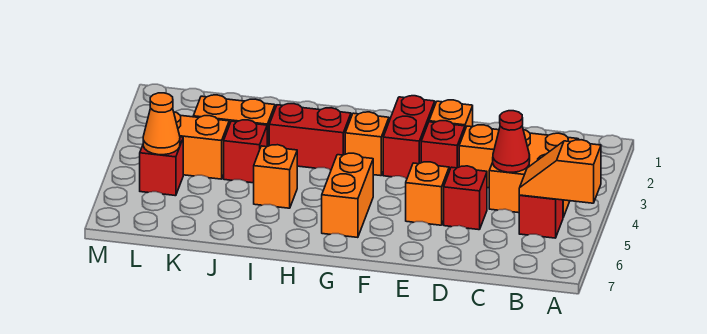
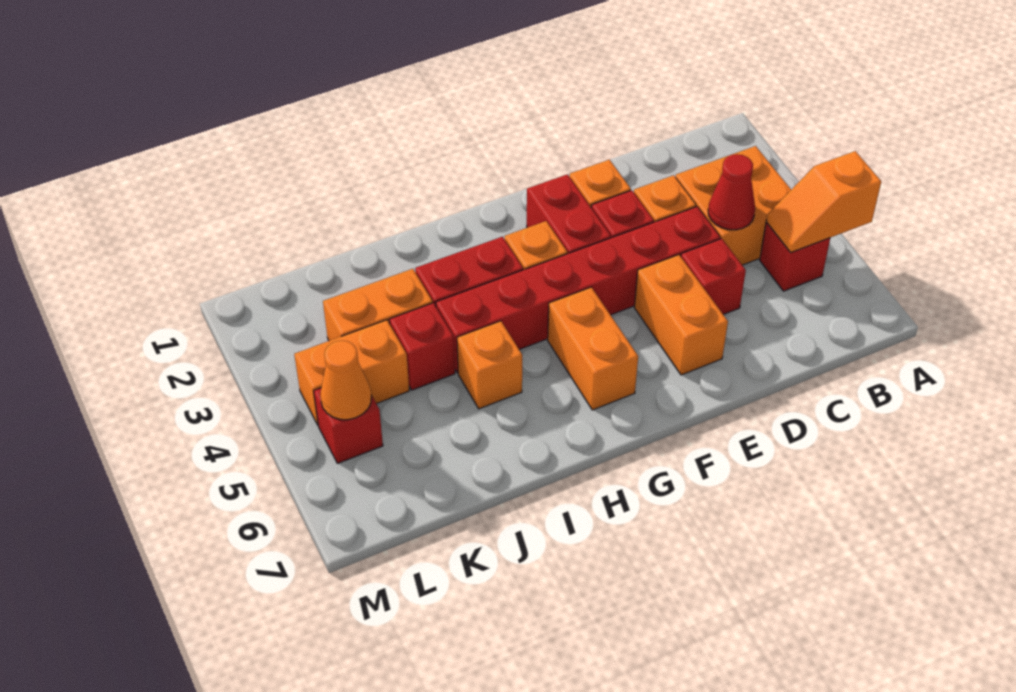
none -> red brick D4:I4 level 1
orange brick E5 level 1 -> orange brick E5:E6 level 1

